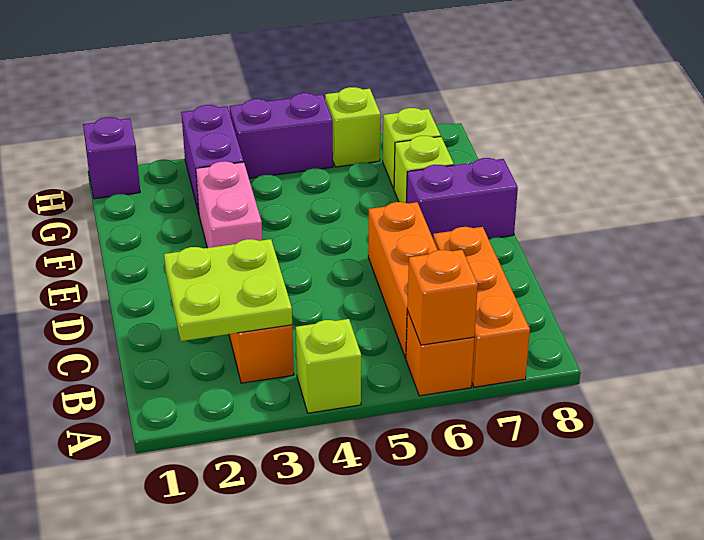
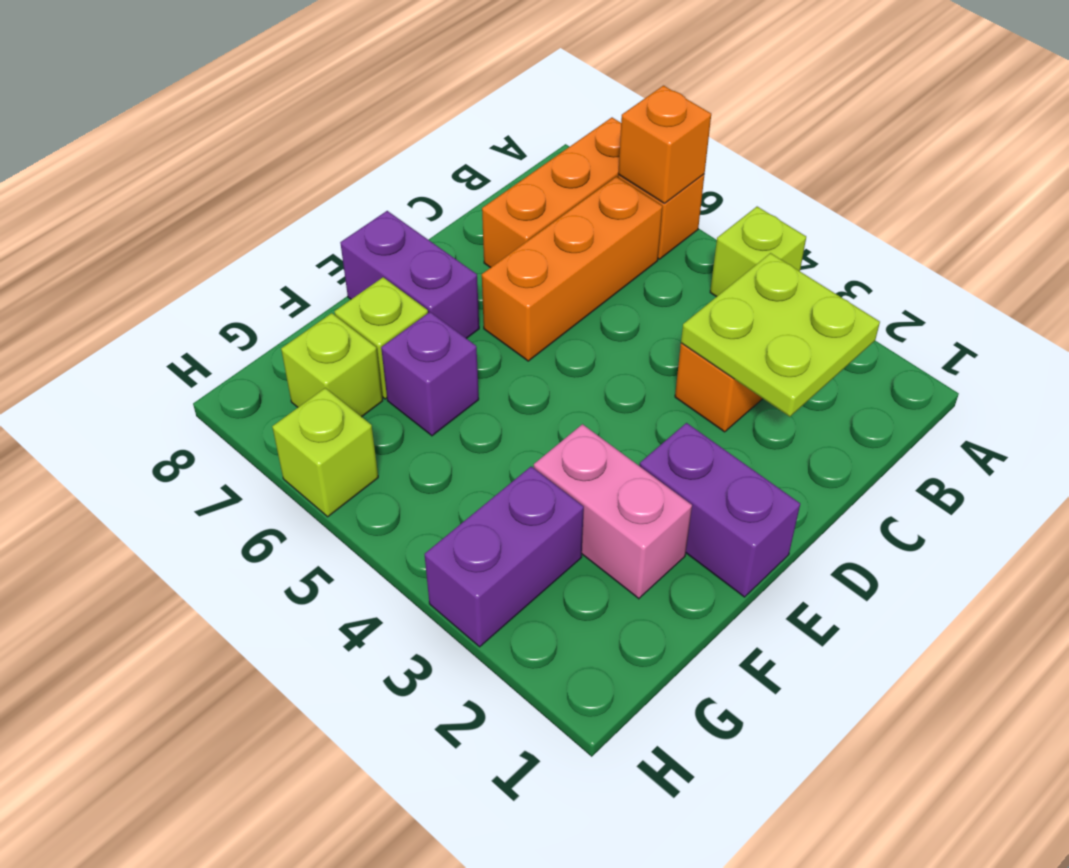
pink brick E3:F3 level 1 -> pink brick F2:F3 level 1
purple brick H1 level 1 -> purple brick F6 level 1
purple brick H4:H5 level 1 -> purple brick E1:E2 level 1

